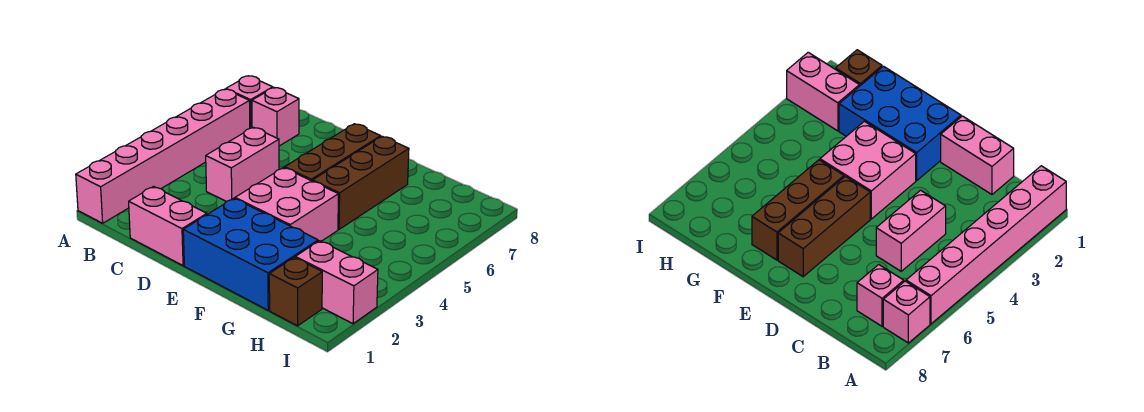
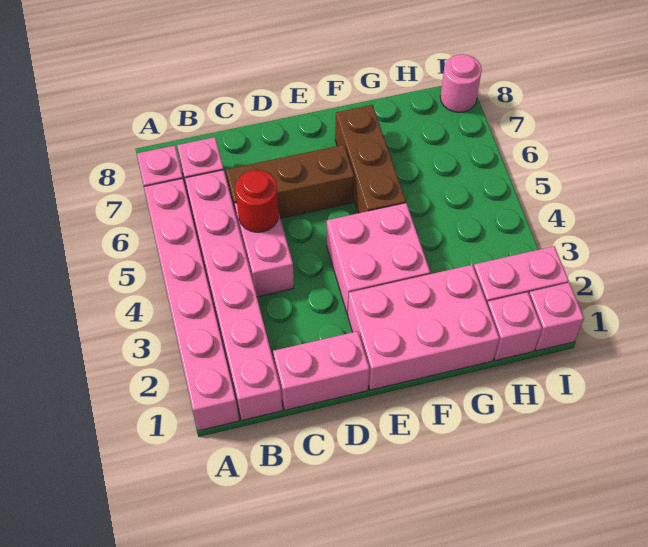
none -> pink brick B1:B6 level 1
none -> red round brick C5 level 2
blue brick E1:G2 level 1 -> pink brick E1:G2 level 1
brown brick E5:E7 level 1 -> brown brick C6:E6 level 1
brown brick H1 level 1 -> pink brick H1 level 1
none -> pink brick I1 level 1
none -> pink round brick I8 level 1

